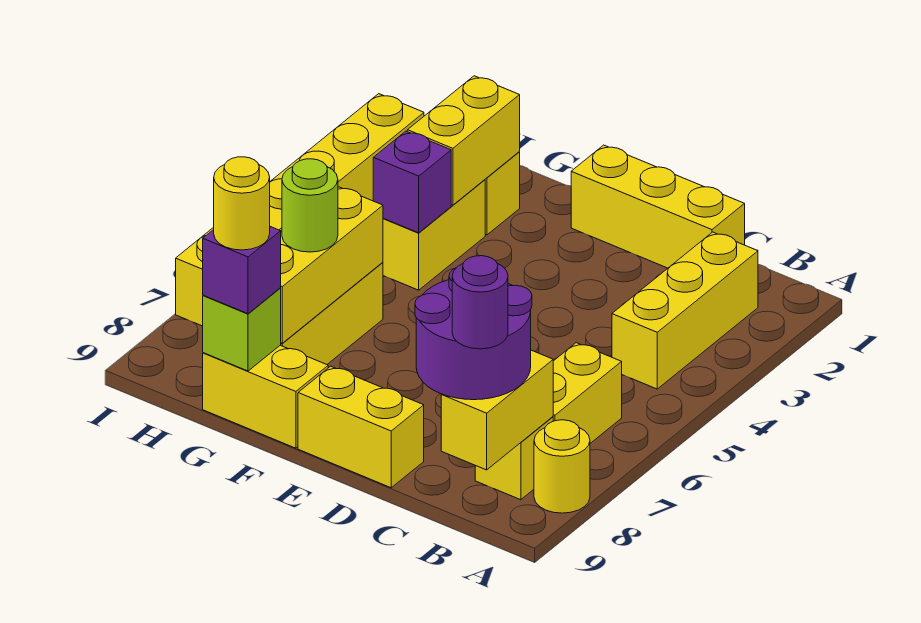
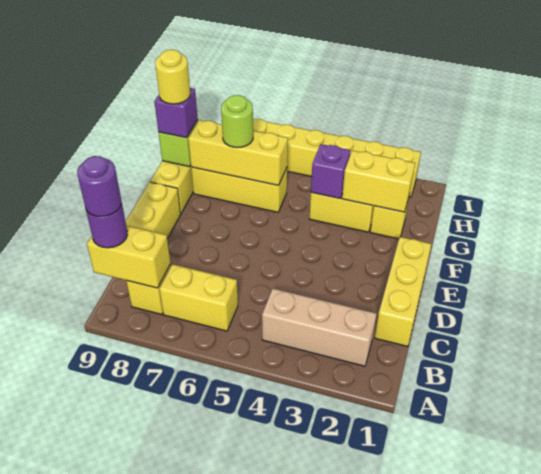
yellow round brick A8 level 1 -> none
yellow brick B2:B4 level 1 -> tan brick B2:B4 level 1
purple round brick B8:C9 level 3 -> purple round brick B9 level 3

